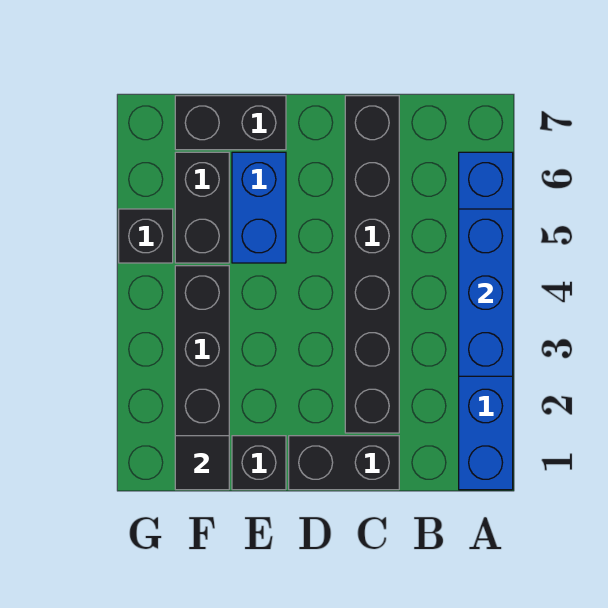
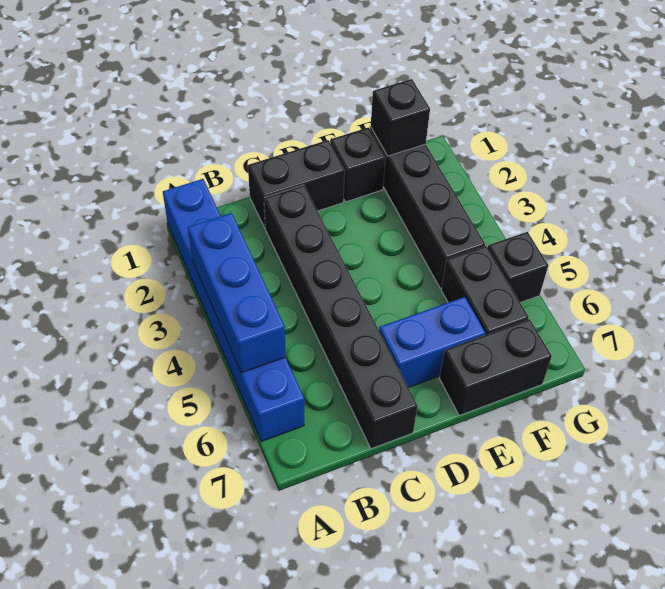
blue brick E5:E6 level 1 -> blue brick D6:E6 level 1
black tile F1 level 2 -> black brick F1 level 2

